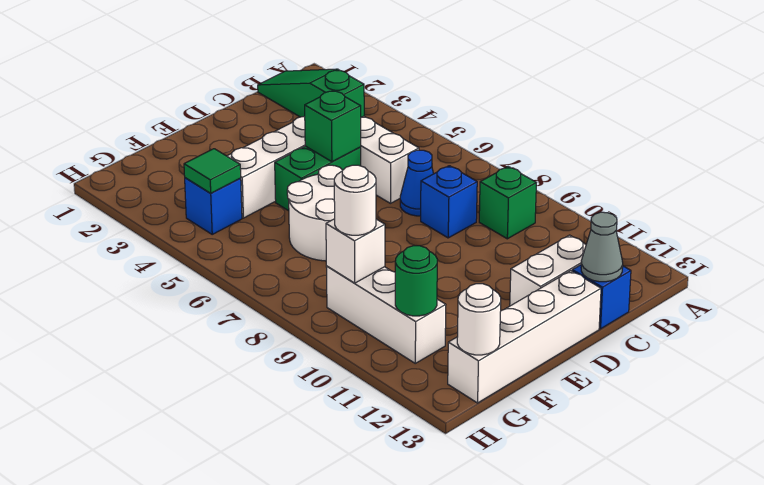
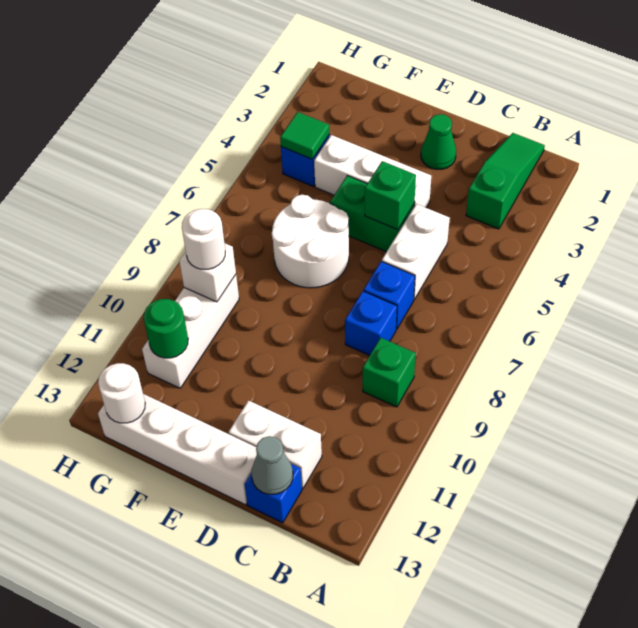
blue cone C7 level 1 -> blue brick C7 level 1
none -> green cone D2 level 1

